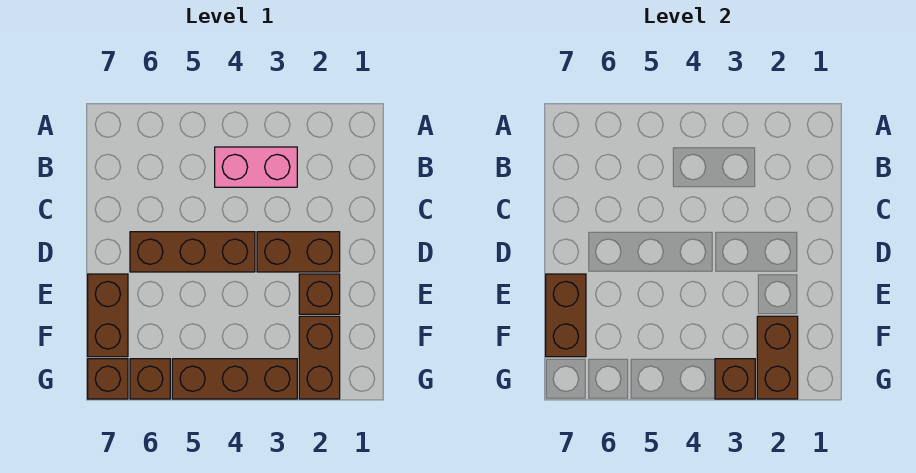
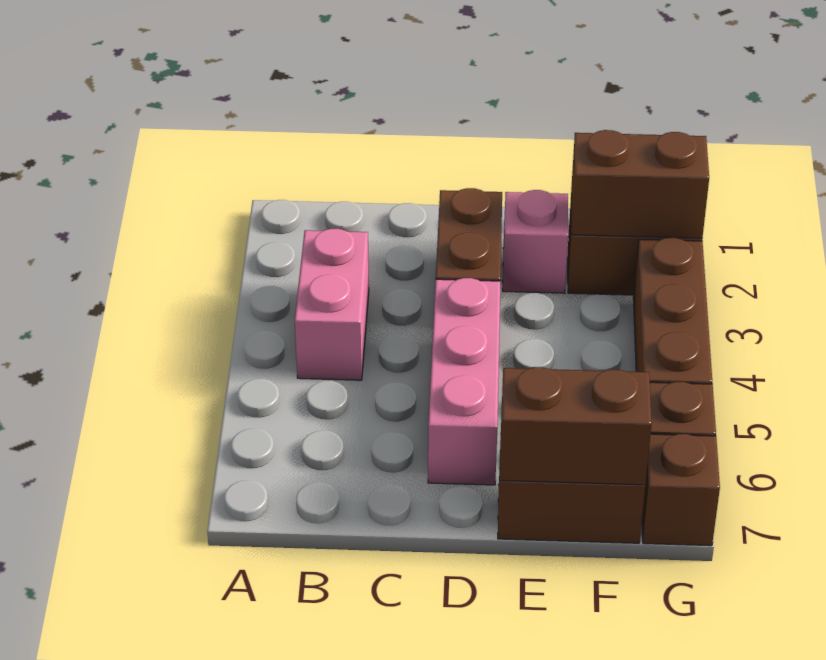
brown brick D4:D6 level 1 -> pink brick D4:D6 level 1
brown brick E2 level 1 -> pink brick E2 level 1
brown brick G3 level 2 -> none

